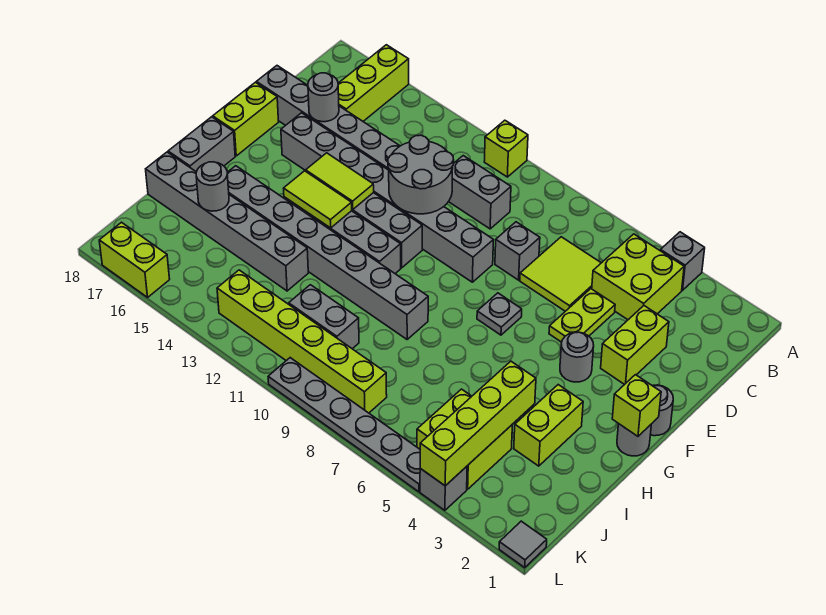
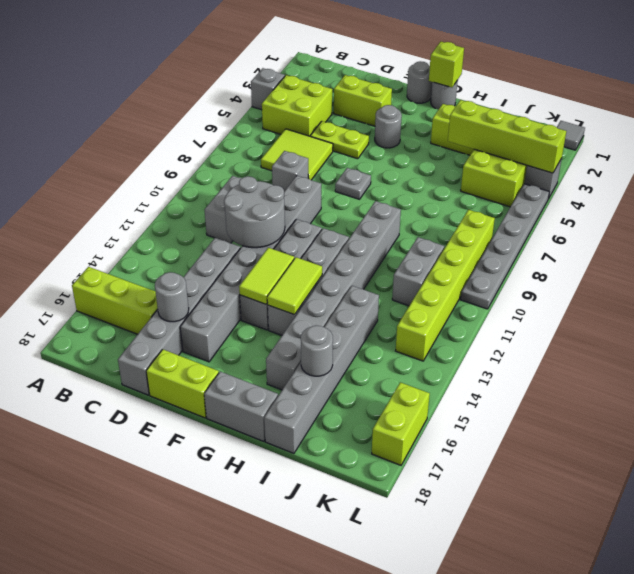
lime brick A11 level 1 -> none

